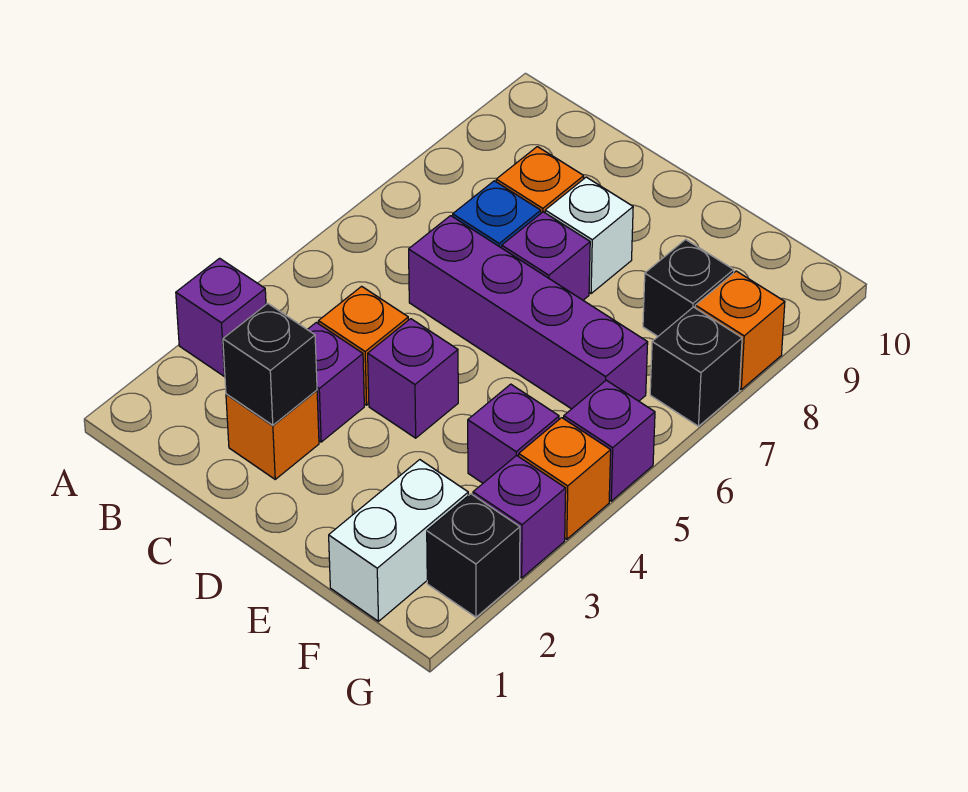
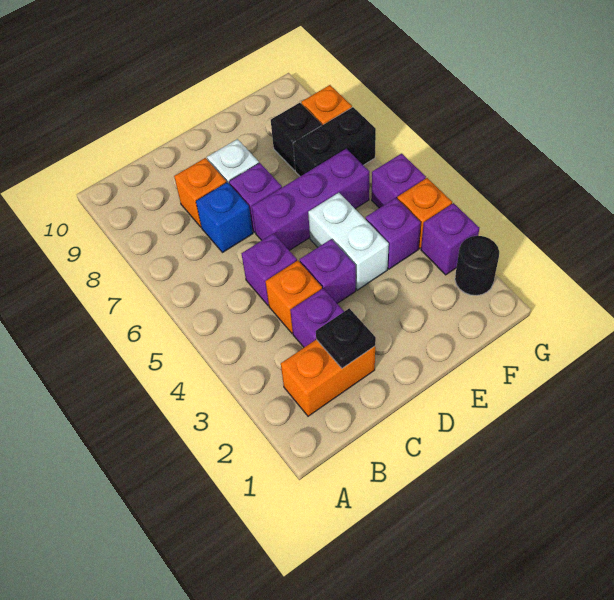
purple brick A3 level 1 -> purple brick C5 level 1
orange brick C2 level 1 -> orange brick B2:C2 level 1
black brick C2 level 2 -> black plate C2 level 2
purple brick C6:F6 level 1 -> purple brick D6:F6 level 1
white brick F1:F2 level 1 -> white brick E4:E5 level 1
black brick G2 level 1 -> black round brick G2 level 1
black brick G7 level 1 -> black brick F7:G7 level 1

